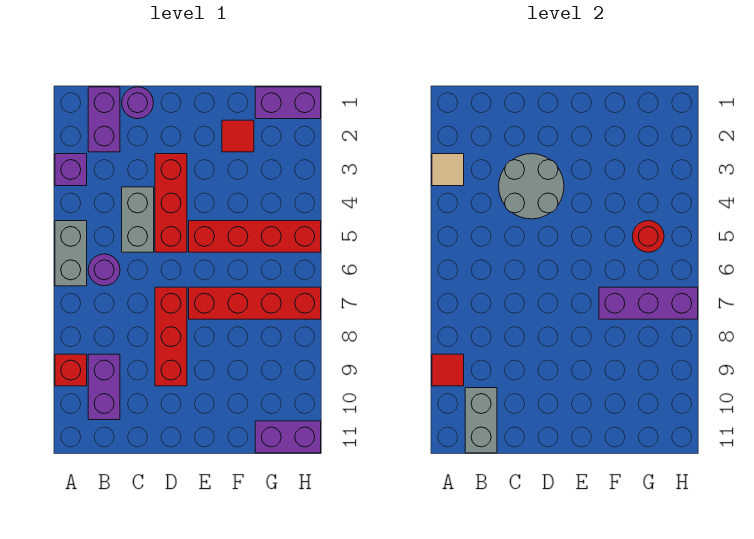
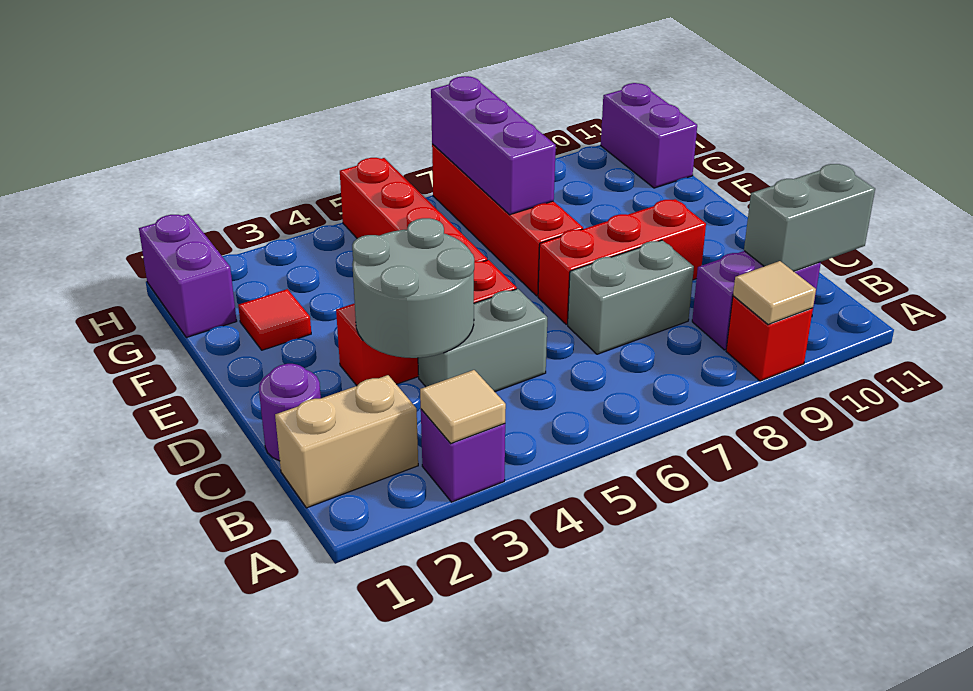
grey brick A5:A6 level 1 -> grey brick C7:C8 level 1
red tile A9 level 2 -> tan tile A9 level 2
purple brick B1:B2 level 1 -> tan brick B1:B2 level 1
purple round brick B6 level 1 -> none
red round brick G5 level 2 -> none

